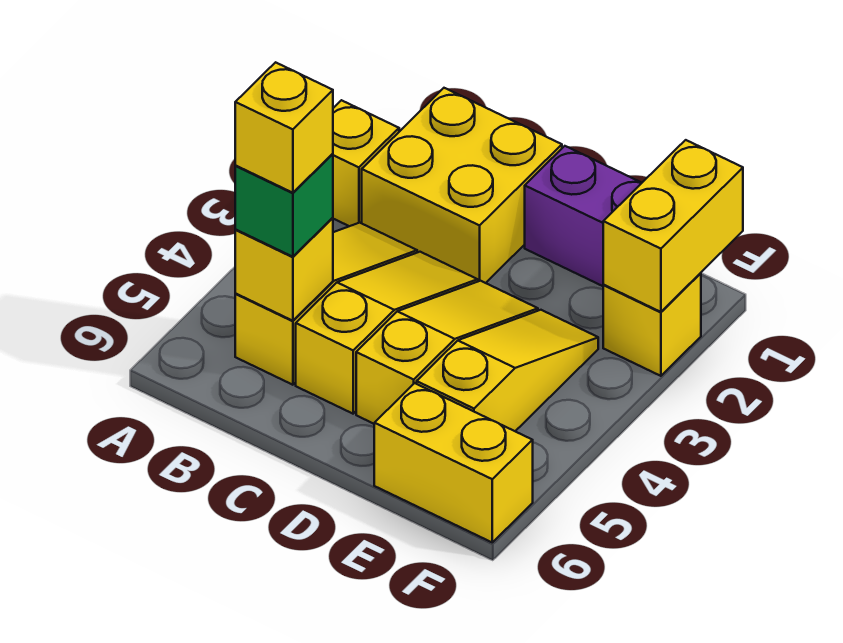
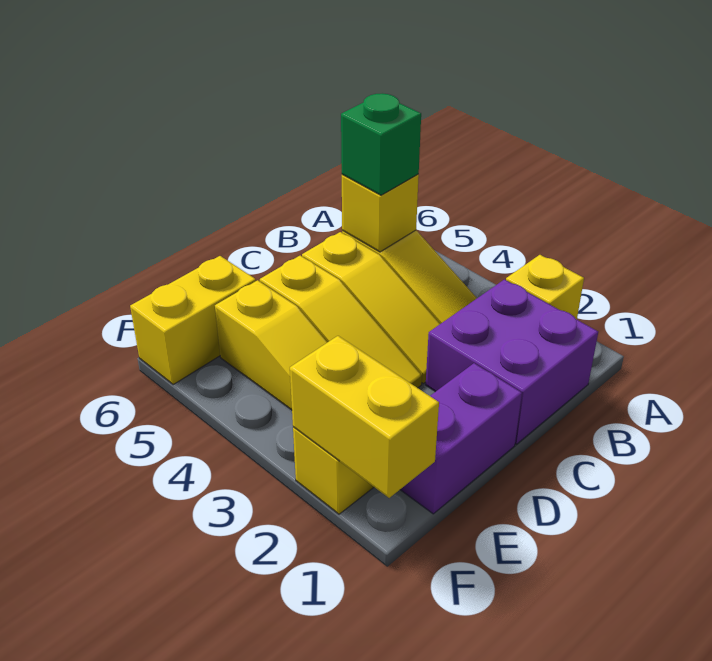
yellow brick B1:C2 level 1 -> purple brick B1:C2 level 1
yellow brick B5 level 4 -> none

